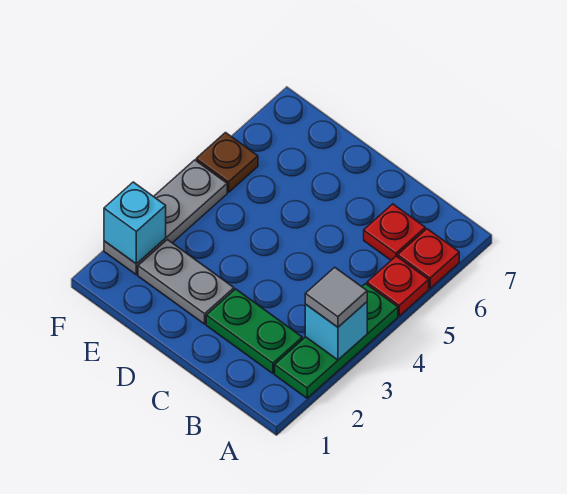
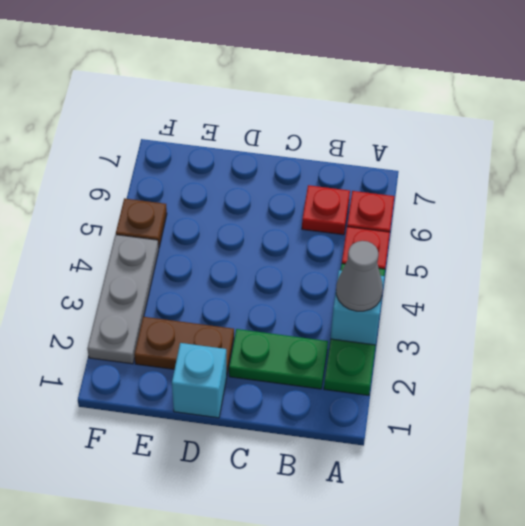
grey tile A3 level 3 -> grey cone A3 level 3
grey plate D2:E2 level 1 -> brown plate D2:E2 level 1
cyan brick F2 level 2 -> cyan brick D1 level 1

